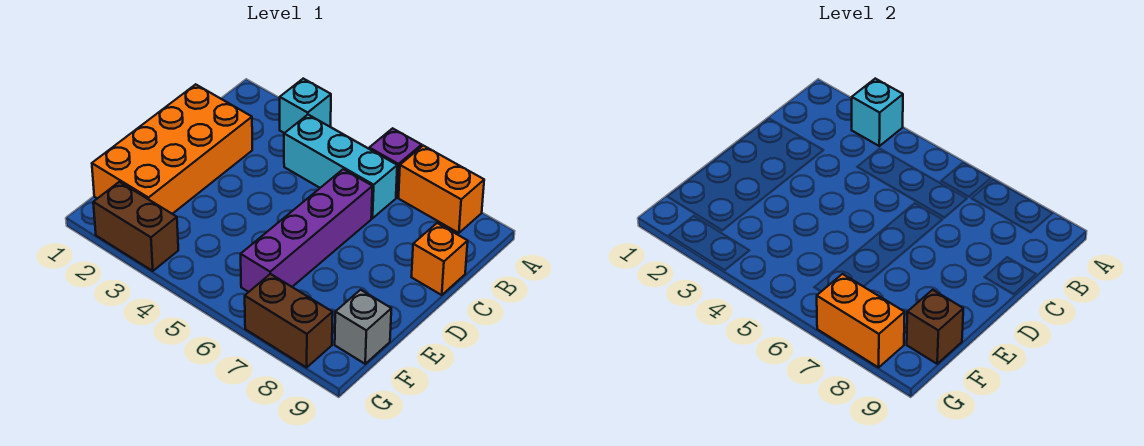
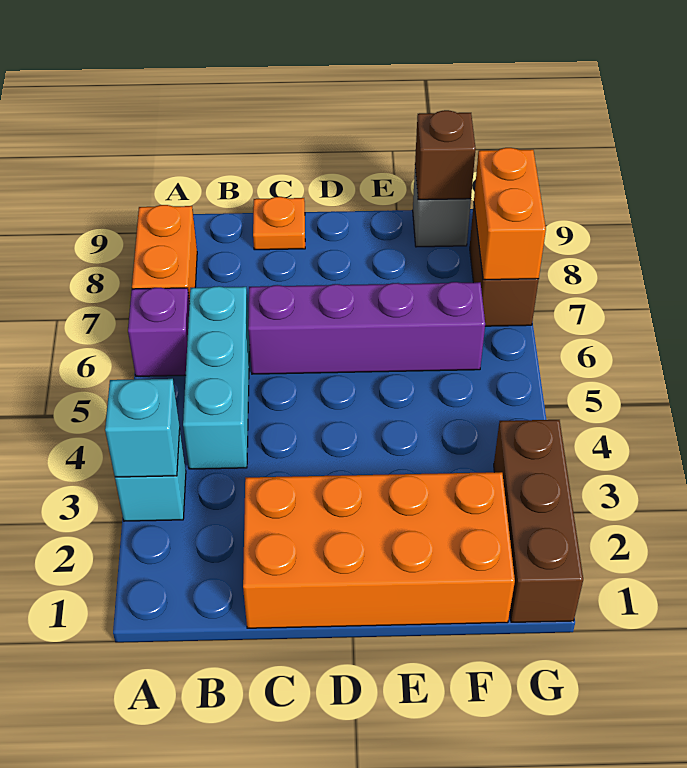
orange brick C9 level 1 -> orange plate C9 level 1
brown brick G2:G3 level 1 -> brown brick G1:G3 level 1

